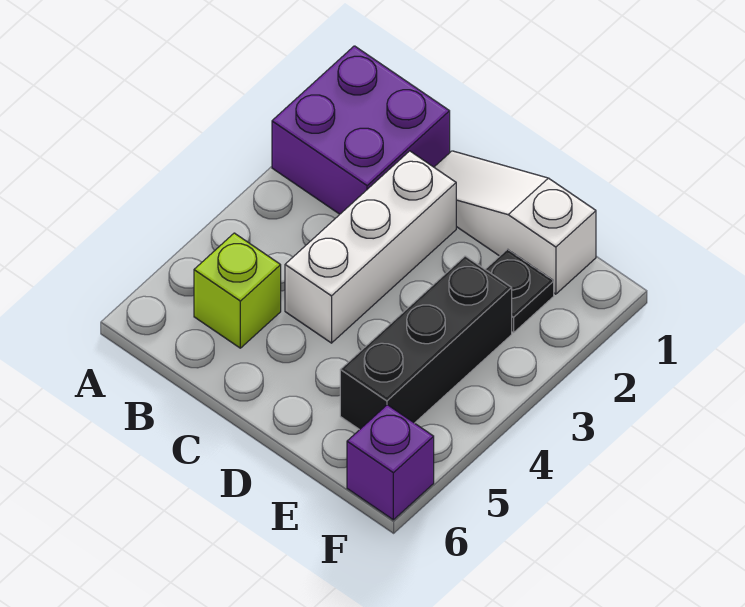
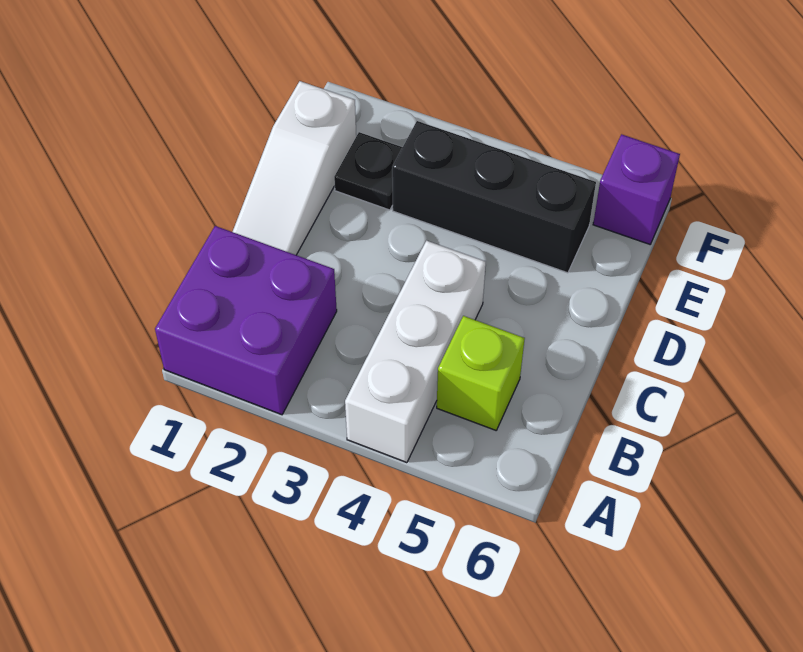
white brick C2:C4 level 1 -> white brick A4:C4 level 1

